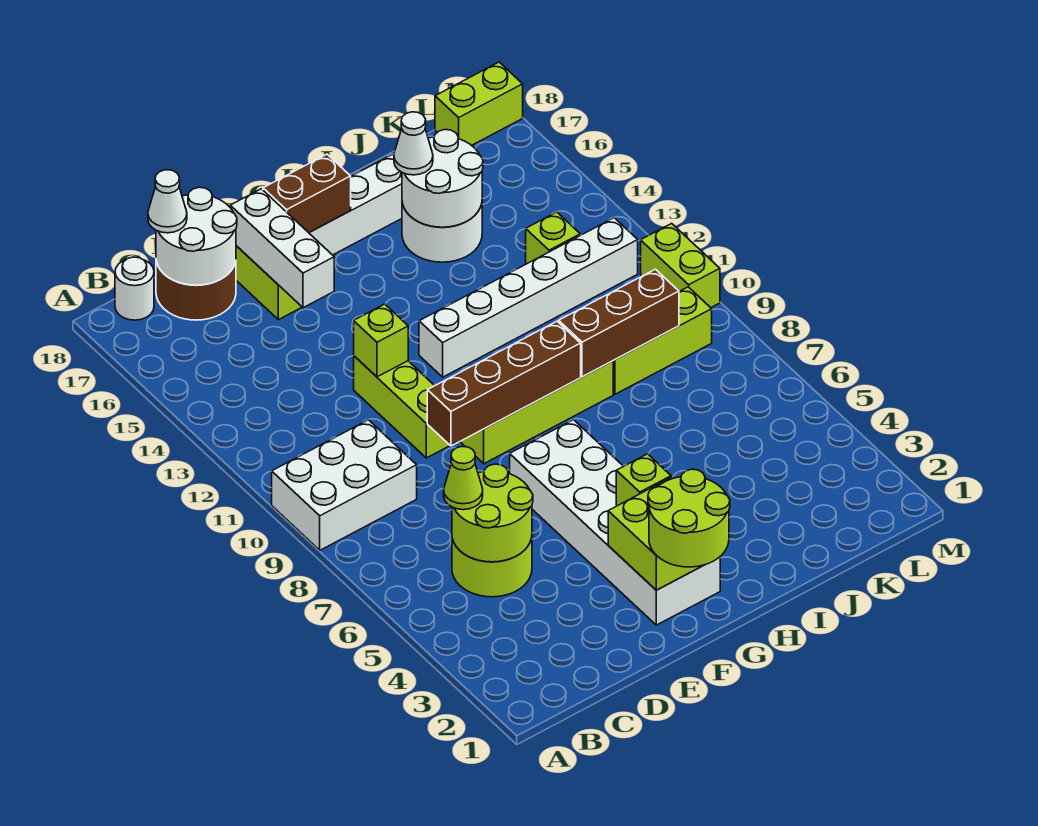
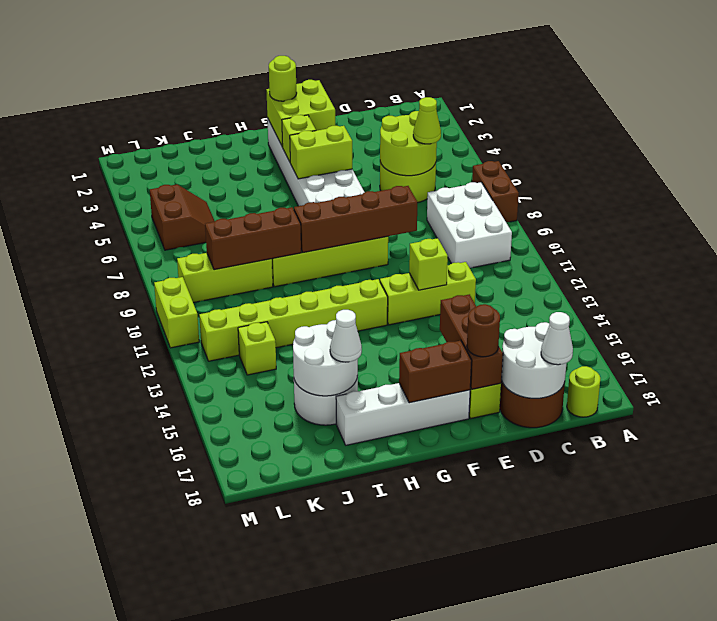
none -> brown brick A7:A8 level 1
white brick A9:C10 level 1 -> white brick B8:C10 level 1
white round brick B18 level 1 -> lime round brick B18 level 1
lime brick E10:E12 level 1 -> lime brick D12:F12 level 1
white brick E15:E17 level 2 -> brown brick E15:E17 level 2
none -> brown round brick E17 level 3
lime round brick F1:G2 level 3 -> lime round brick G2 level 3
white brick G12:L12 level 1 -> lime brick G12:L12 level 1
none -> brown slope K5:L6 level 1 top L
lime brick L18:M18 level 1 -> lime brick F5:G5 level 2

